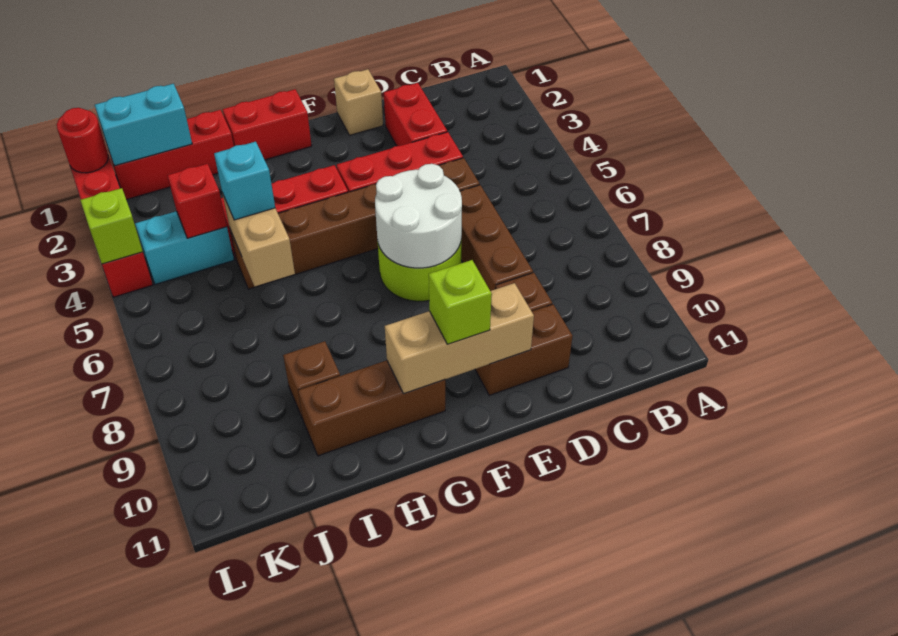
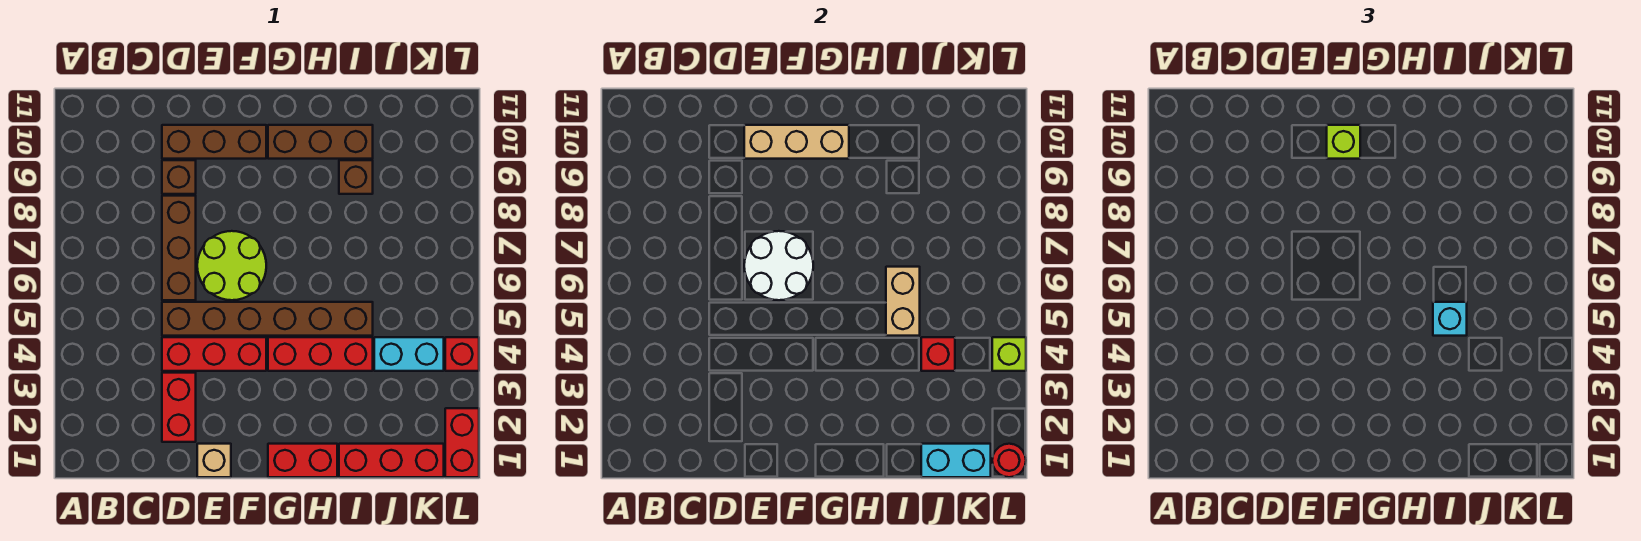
brown brick D10:E10 level 1 -> brown brick D10:F10 level 1

